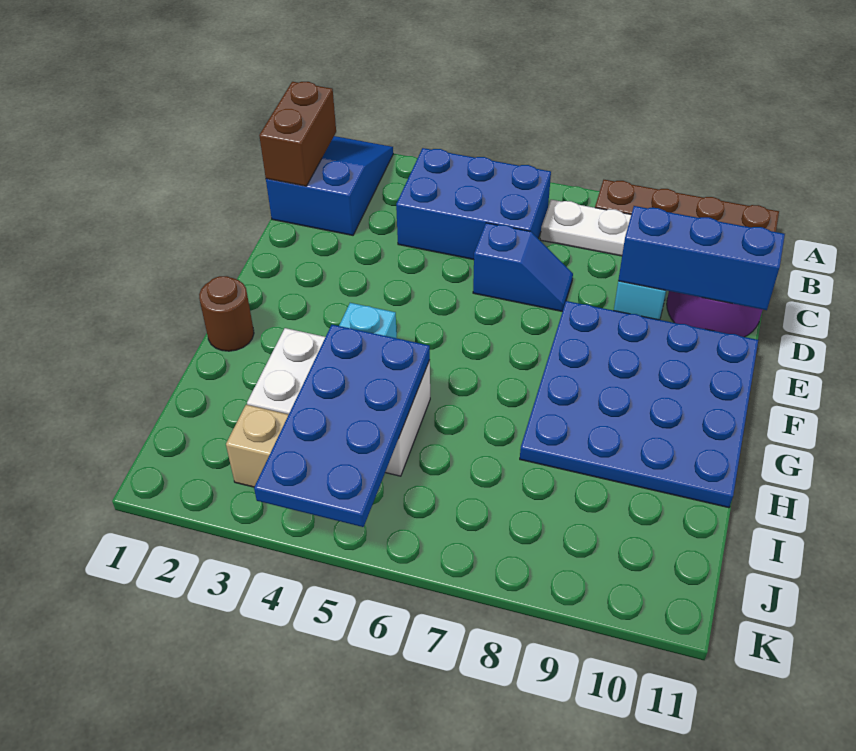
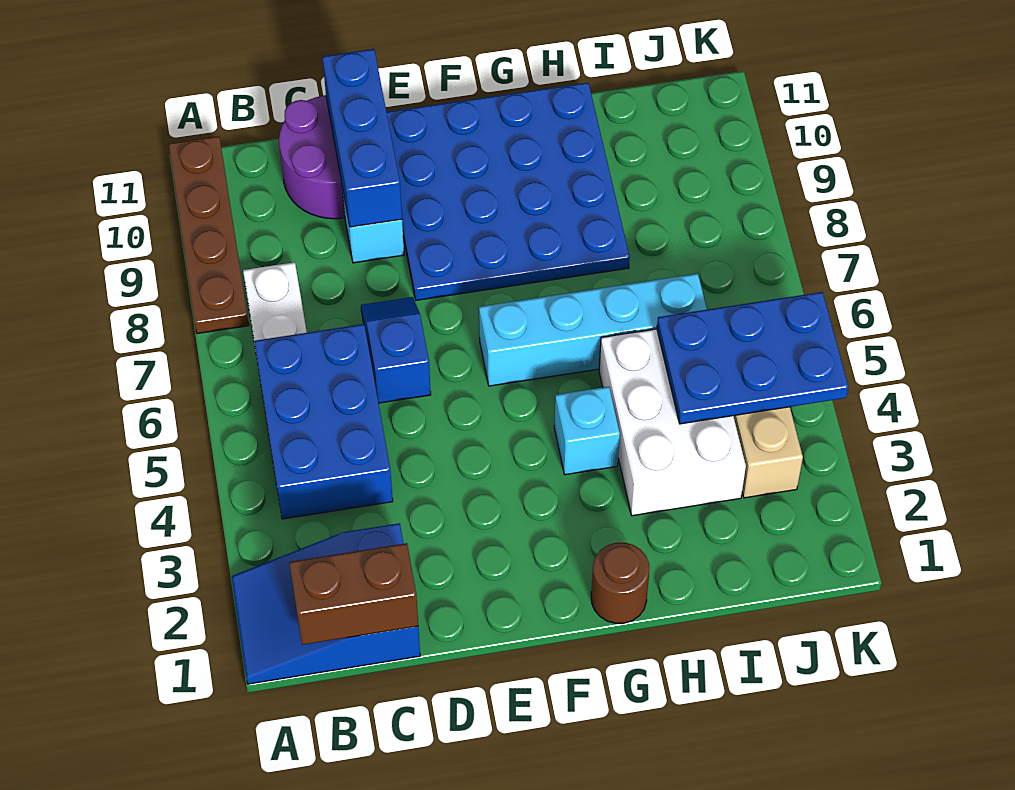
none -> cyan brick F6:I6 level 1
blue plate H4:K5 level 2 -> blue plate I4:K5 level 2

